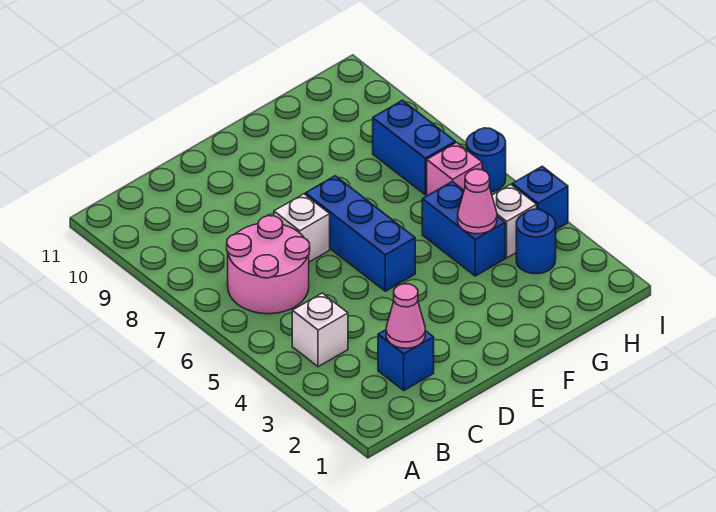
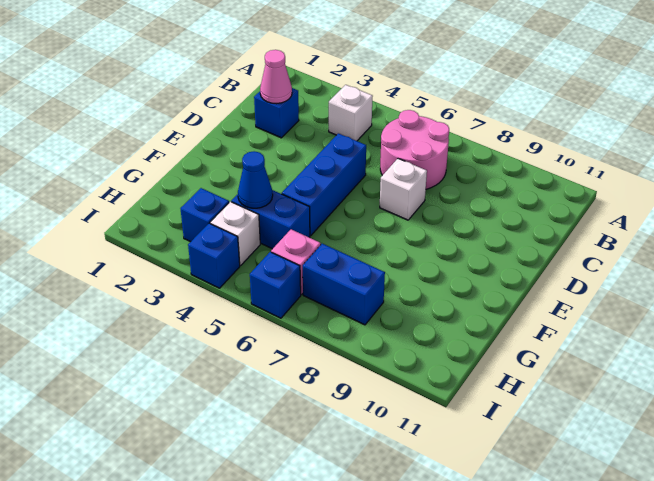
blue brick E5:E7 level 1 -> blue brick D5:F5 level 1
pink cone G4 level 2 -> blue cone G4 level 2
blue round brick H3 level 1 -> blue brick H3 level 1
blue round brick I6 level 1 -> blue brick I6 level 1

